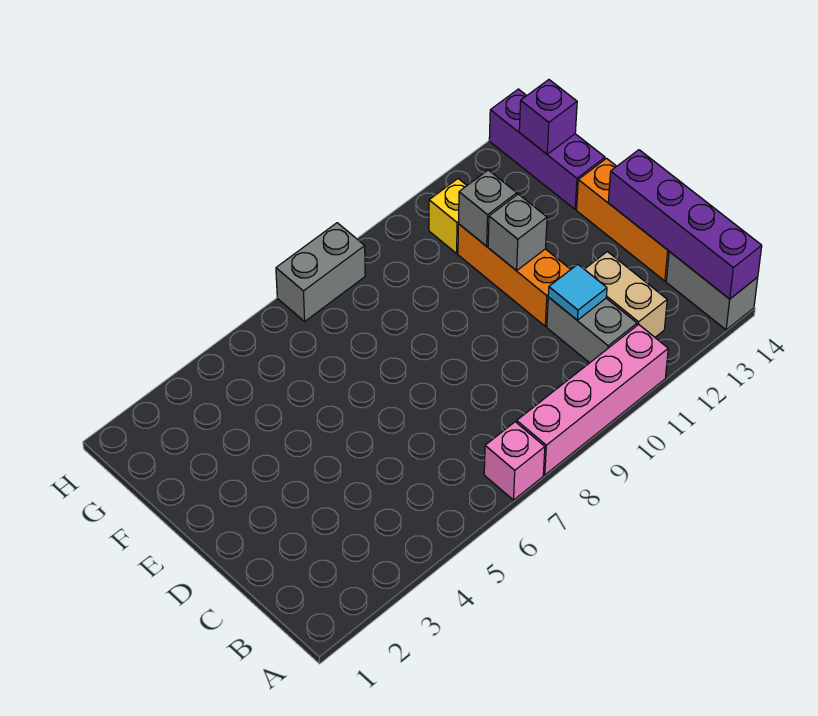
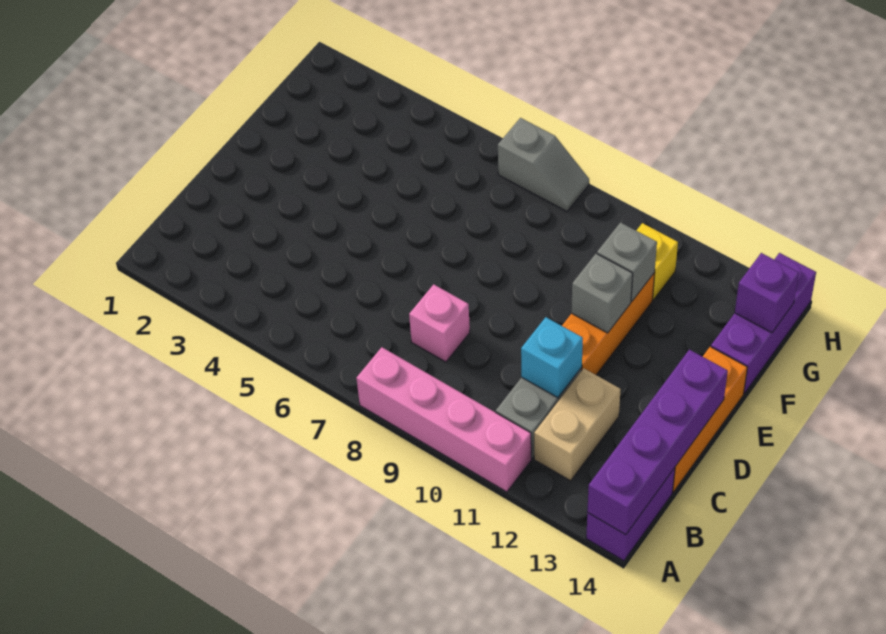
pink brick A7 level 1 -> pink brick C8 level 1
grey brick A14:B14 level 1 -> purple brick A14:B14 level 1
cyan tile C11 level 2 -> cyan brick C11 level 2
grey brick H7:H8 level 1 -> grey slope H7:H8 level 1 top 7

